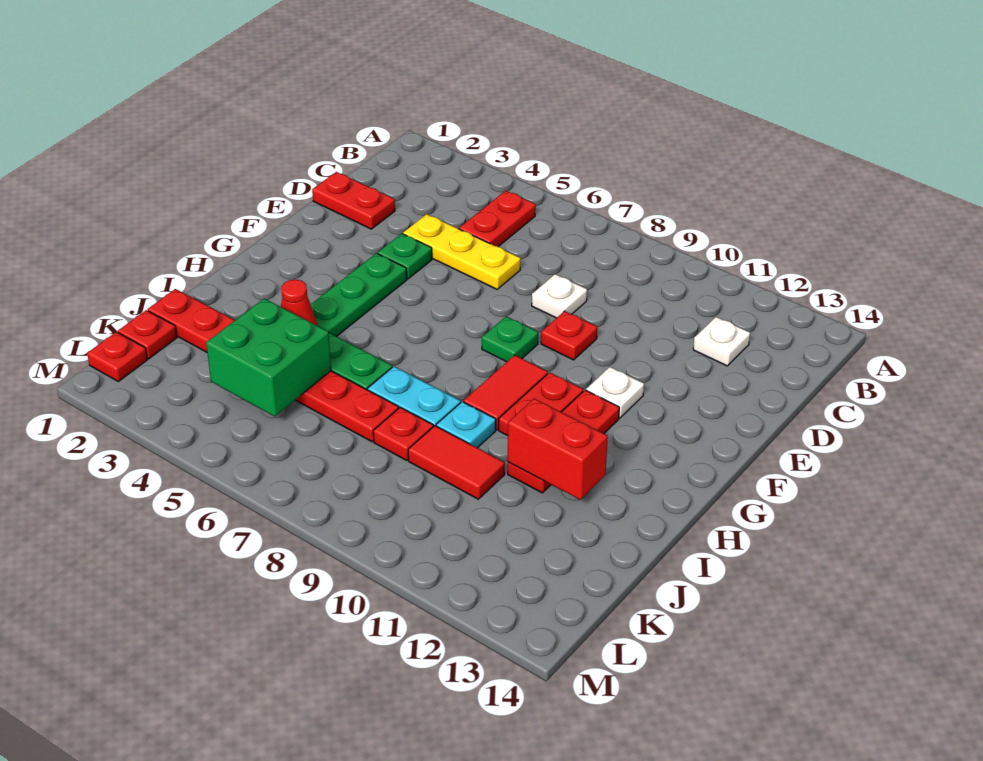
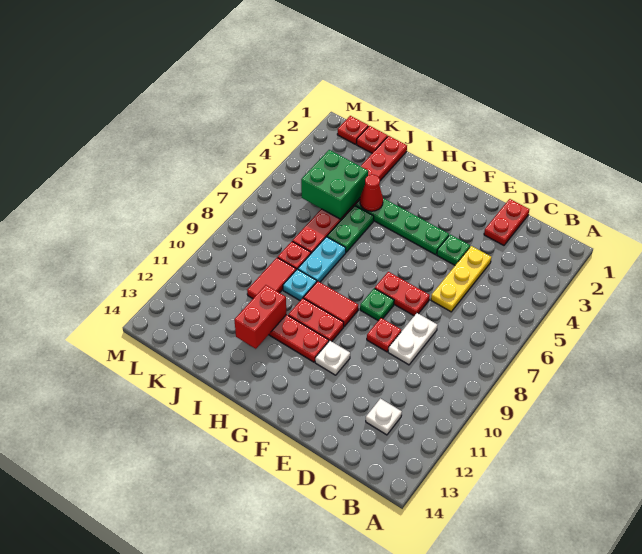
red plate B5:C5 level 1 -> red plate E7:F7 level 1
white plate D8 level 1 -> white plate D8:D9 level 1

